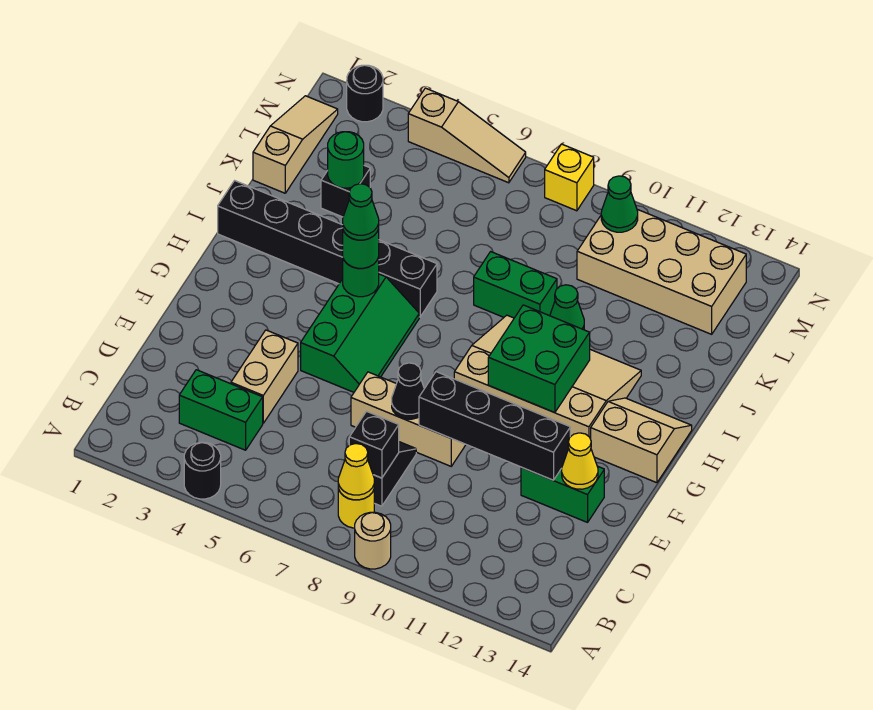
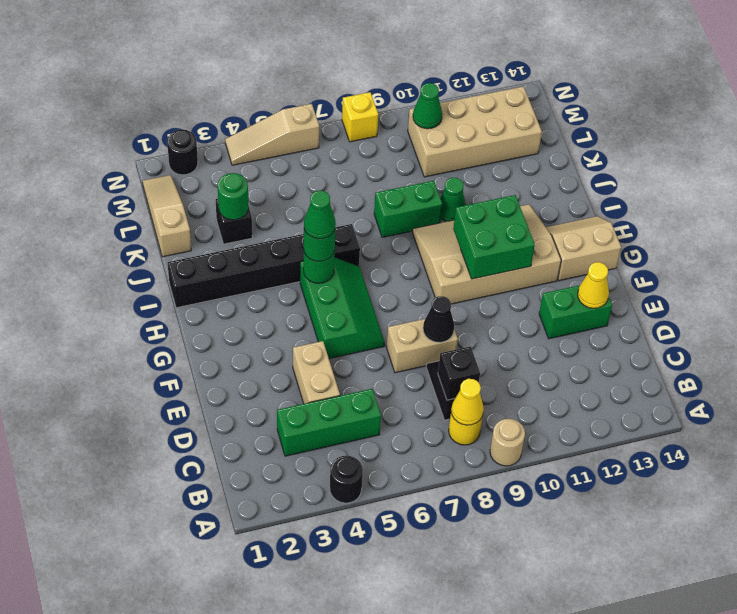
green brick C3:C4 level 1 -> green brick C3:C5 level 1
tan brick E7:E9 level 1 -> tan brick E7:E8 level 1
black brick E9:E12 level 2 -> none
tan slope N4:N6 level 1 top 4 -> tan slope N4:N6 level 1 top 6

